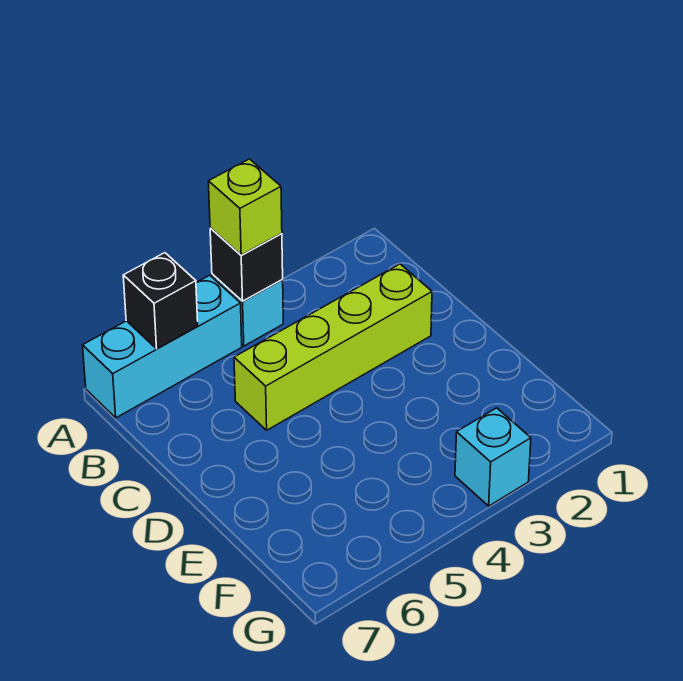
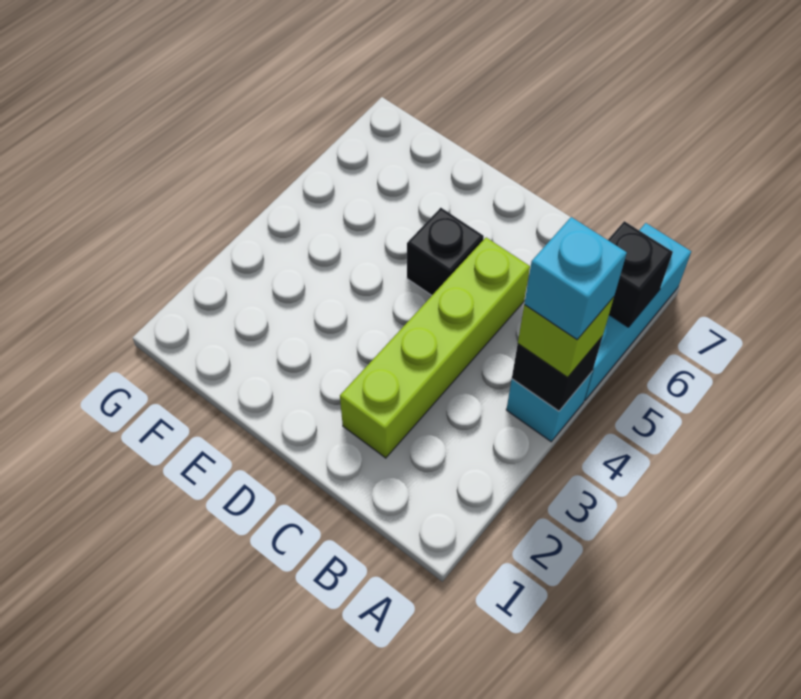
none -> black brick D5 level 1
cyan brick G3 level 1 -> cyan brick A4 level 4

